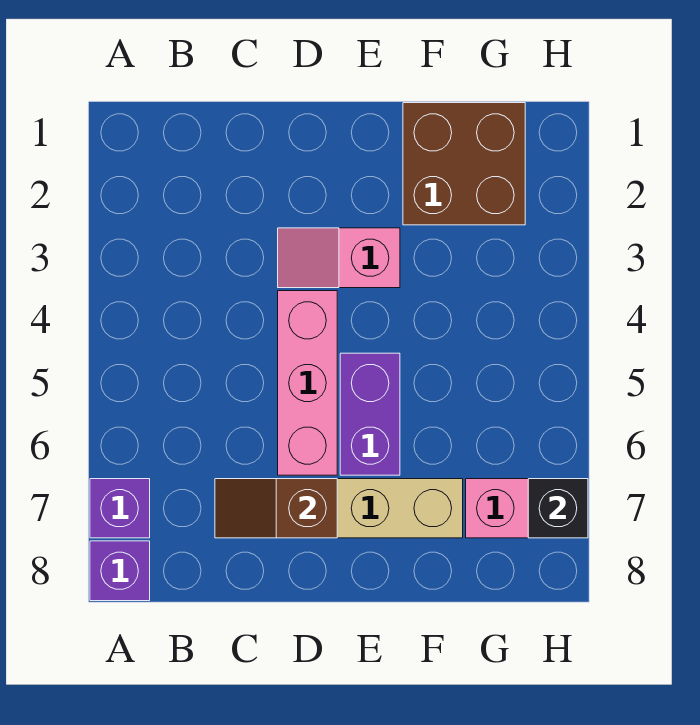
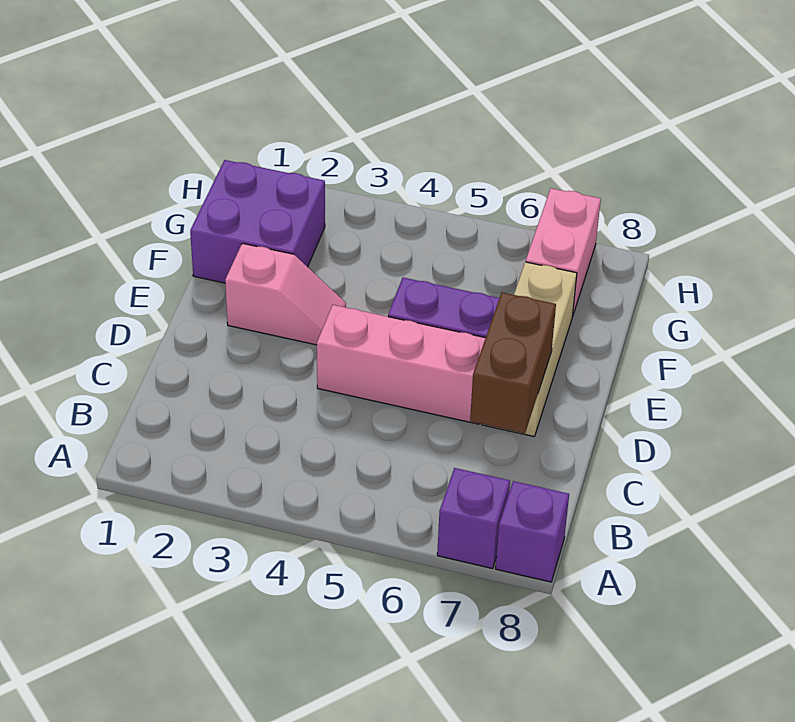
brown slope C7:D7 level 2 top D -> brown brick C7:D7 level 2
pink slope D3:E3 level 1 top E -> pink slope E2:E3 level 1 top 2
brown brick F1:G2 level 1 -> purple brick F1:G2 level 1
black brick H7 level 2 -> none

